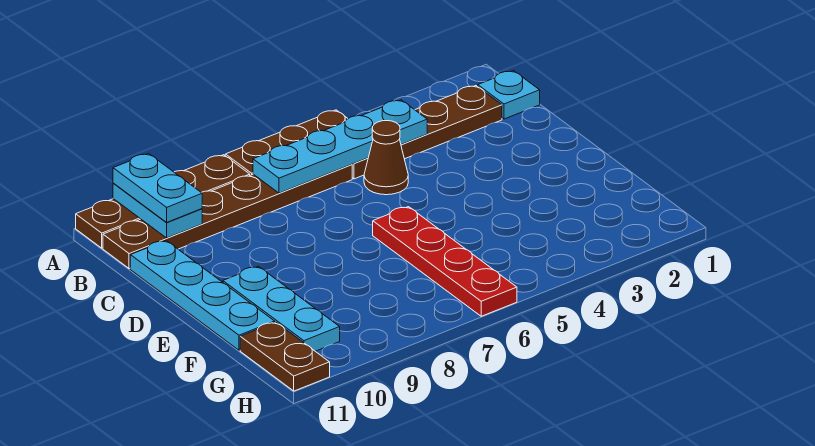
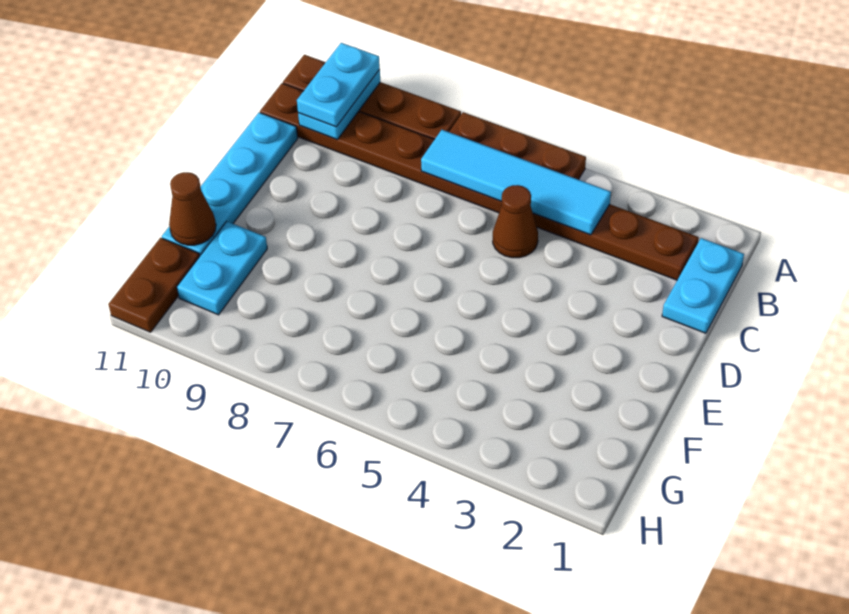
cyan plate B1 level 1 -> cyan plate B1:C1 level 1
cyan plate B4:B7 level 2 -> cyan tile B4:B7 level 2
red plate E6:H6 level 1 -> none
cyan plate E10:G10 level 1 -> cyan plate F10:G10 level 1
none -> brown cone F11 level 2

